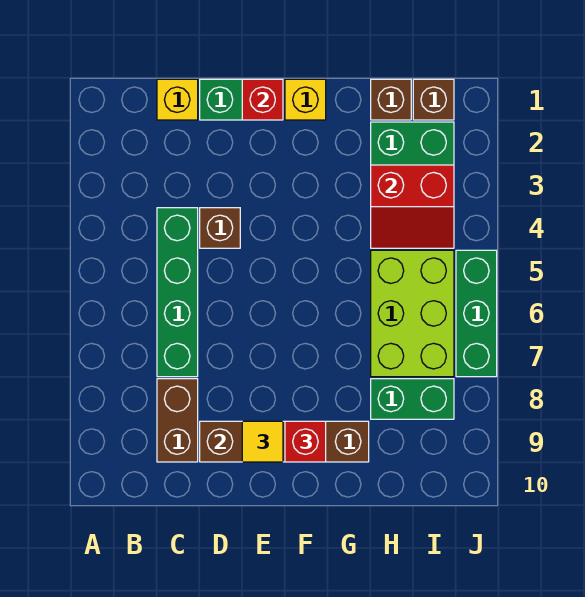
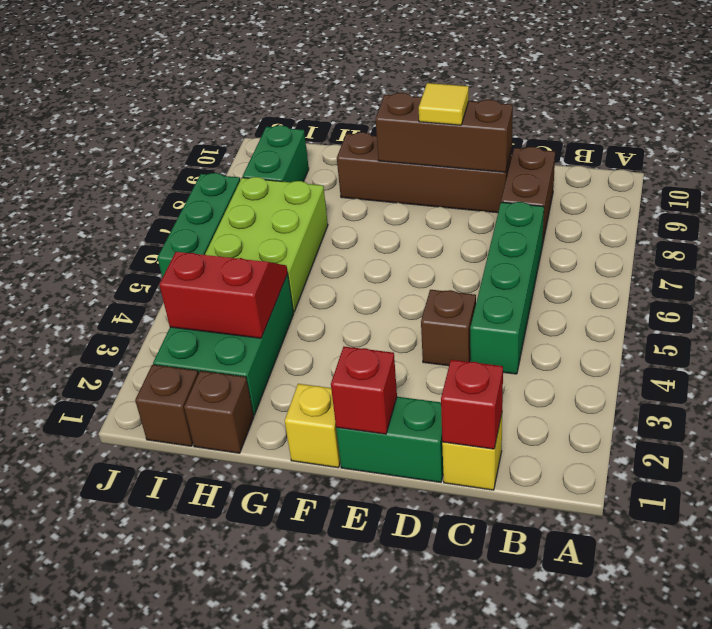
red brick F9 level 3 -> red brick C1 level 2
green brick H8:I8 level 1 -> green brick I8:I9 level 1

